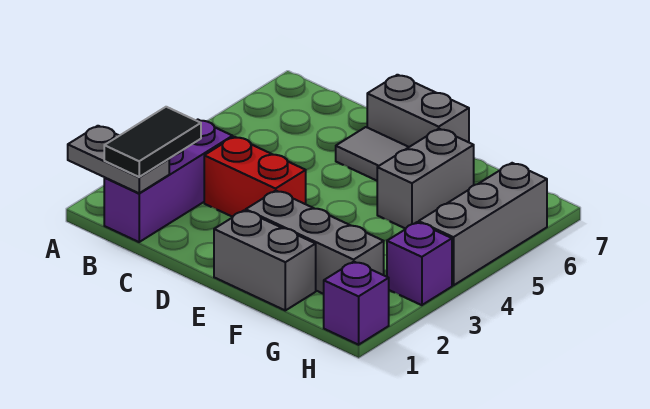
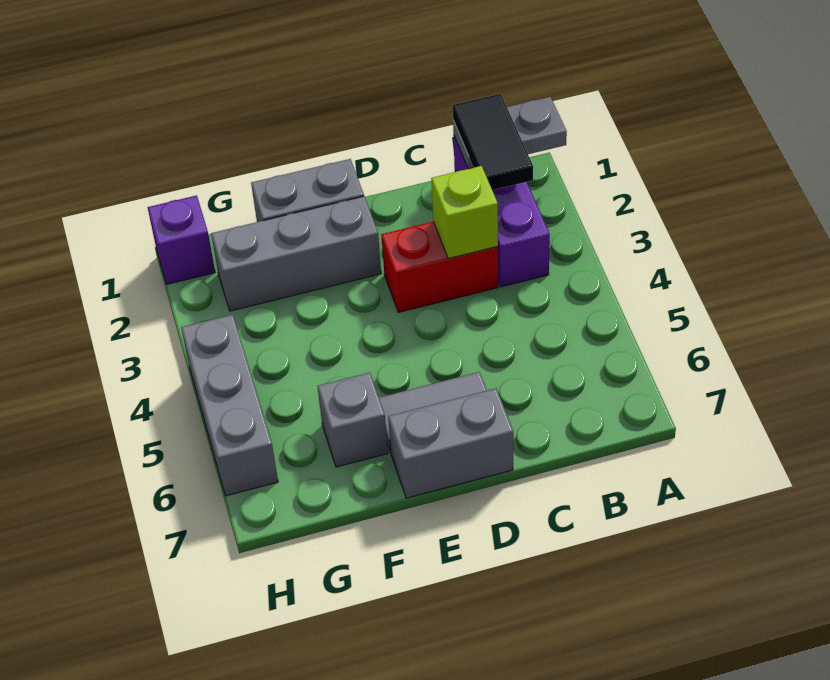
none -> lime brick C3 level 2
grey brick F5:F6 level 1 -> grey brick F6 level 1
purple brick H3 level 1 -> none

